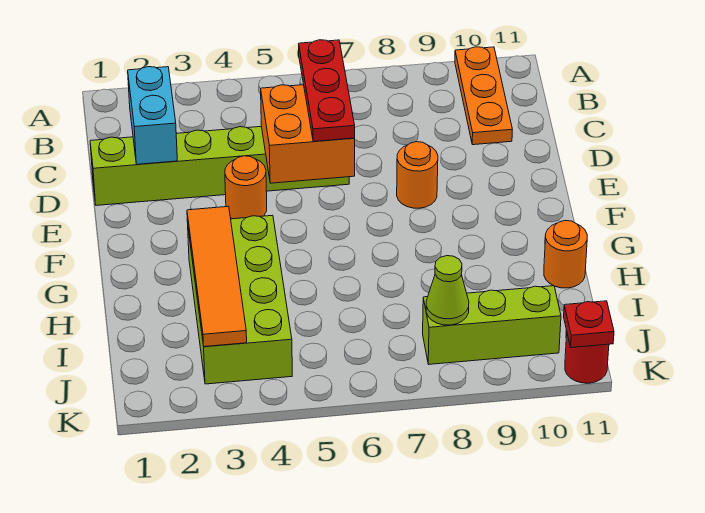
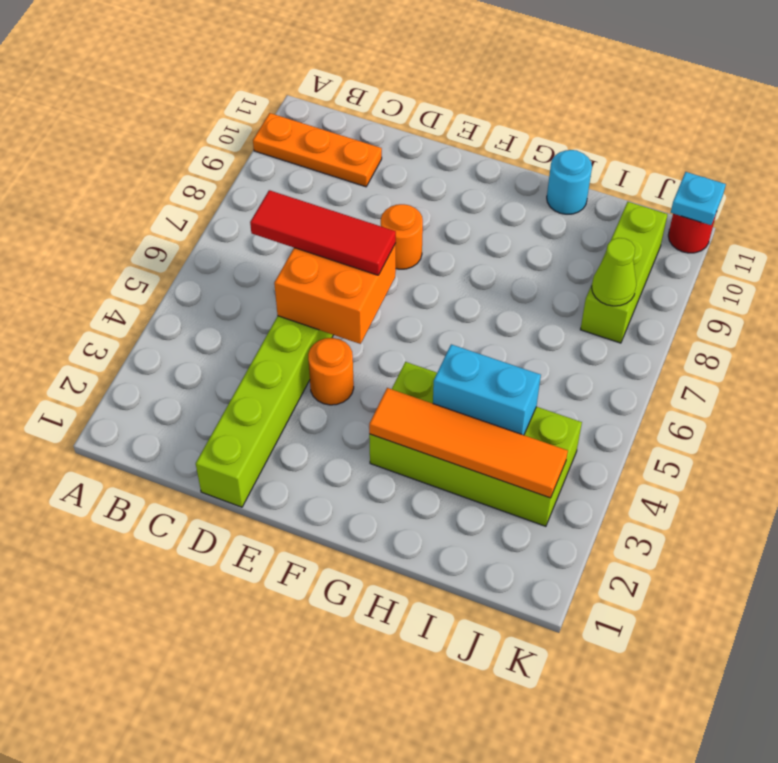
cyan brick C2:D2 level 2 -> cyan brick H4:I4 level 2
red plate C6:E6 level 3 -> red tile C6:E6 level 3
orange round brick H11 level 1 -> cyan round brick H11 level 1
red plate K11 level 2 -> cyan plate K11 level 2

